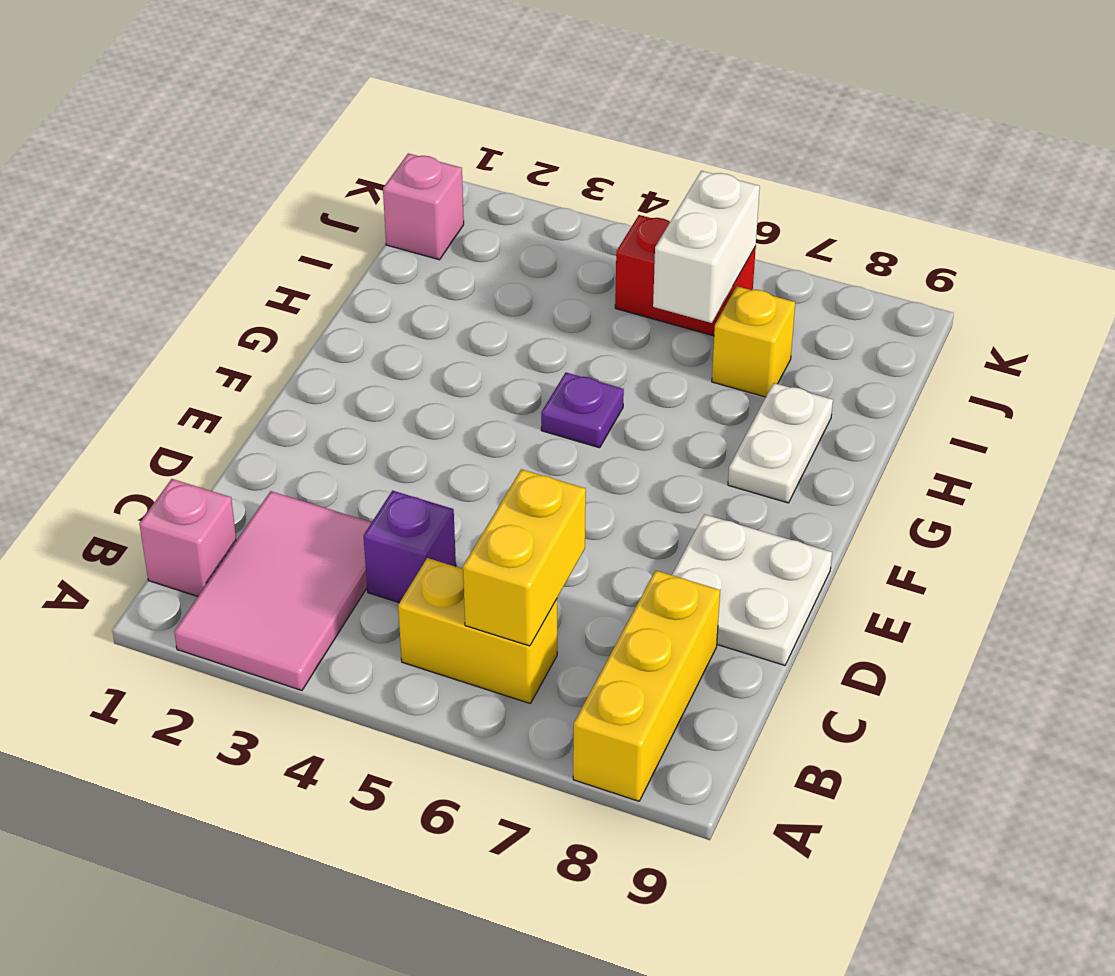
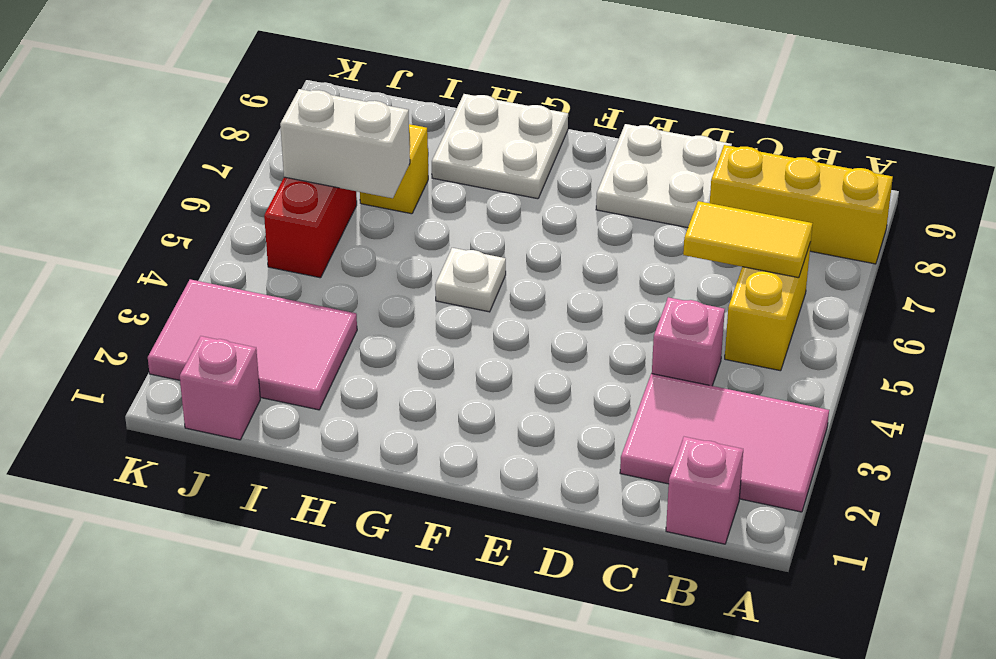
yellow brick B6:C6 level 2 -> yellow tile B6:C6 level 2
purple brick C4 level 1 -> pink brick C4 level 1
purple plate G5 level 1 -> white plate G5 level 1
white plate G8:H8 level 1 -> white plate G8:H9 level 1
none -> pink tile I2:K3 level 1

